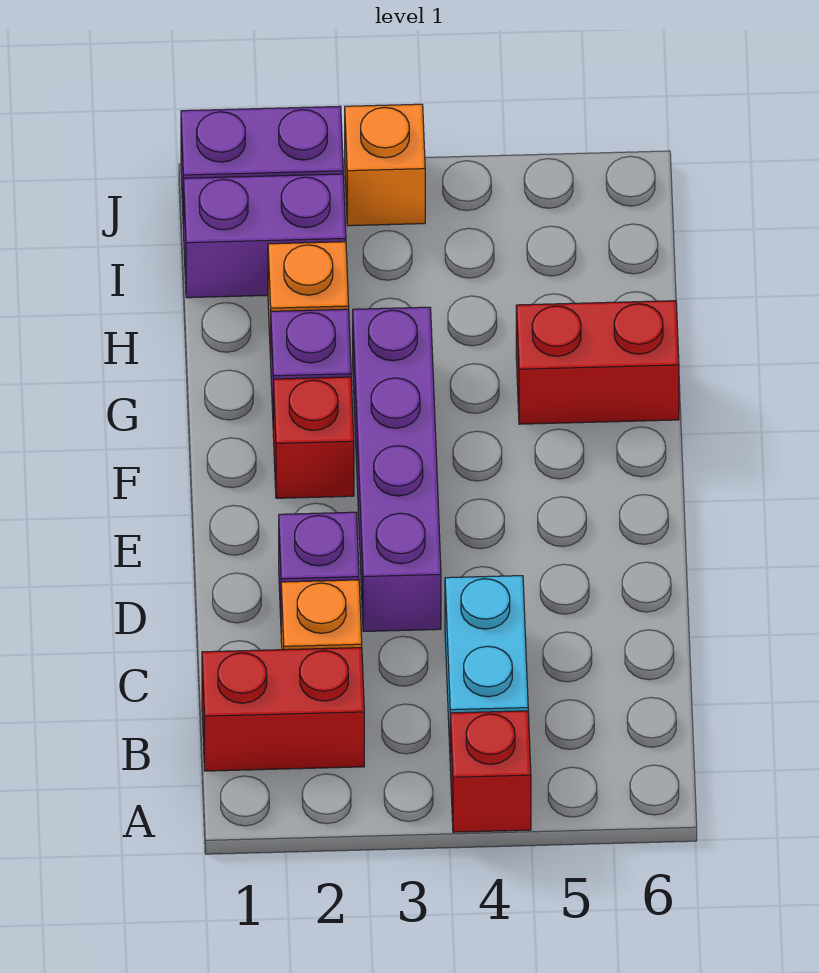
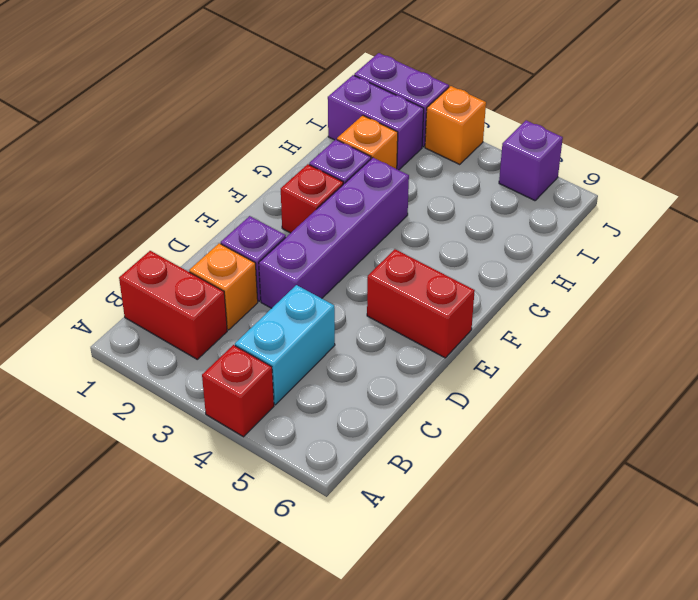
red brick G5:G6 level 1 -> red brick E5:E6 level 1
none -> purple brick J5 level 1

